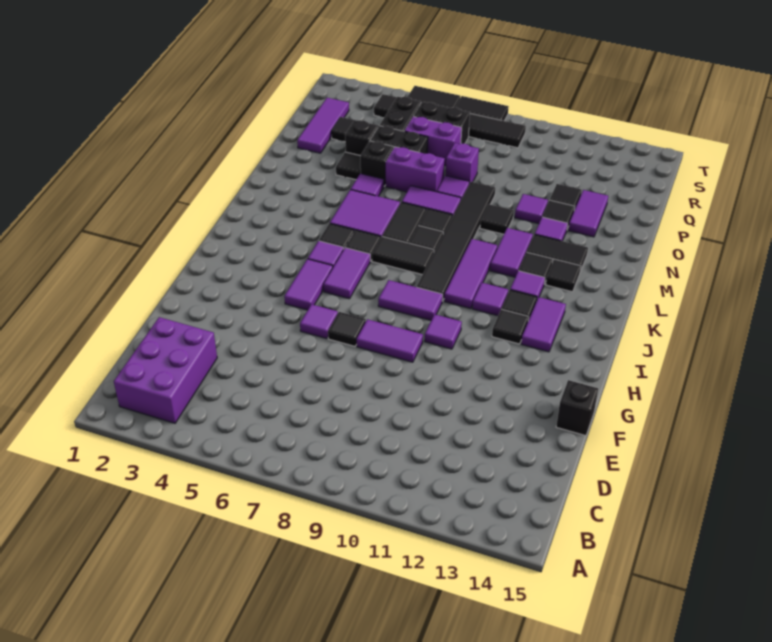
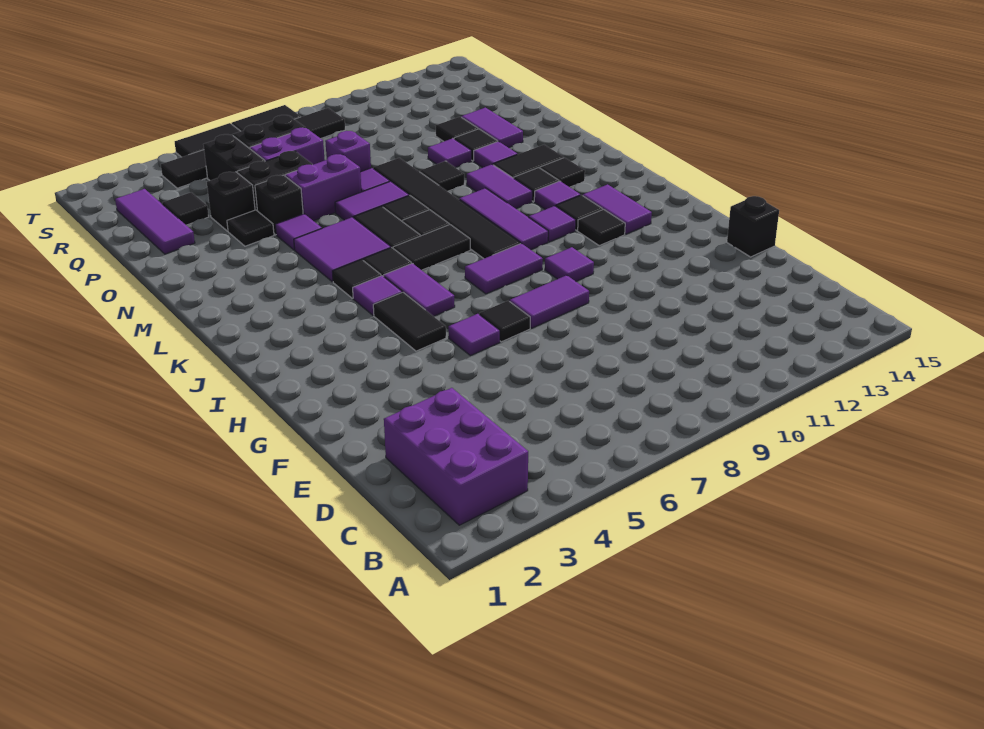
purple tile H5:I5 level 1 -> black tile H5:I5 level 1

